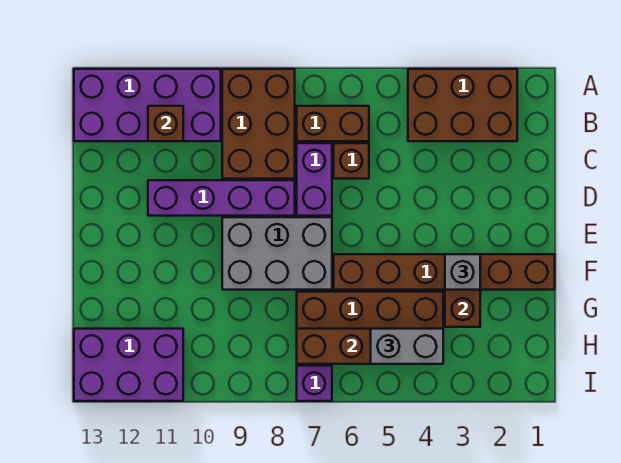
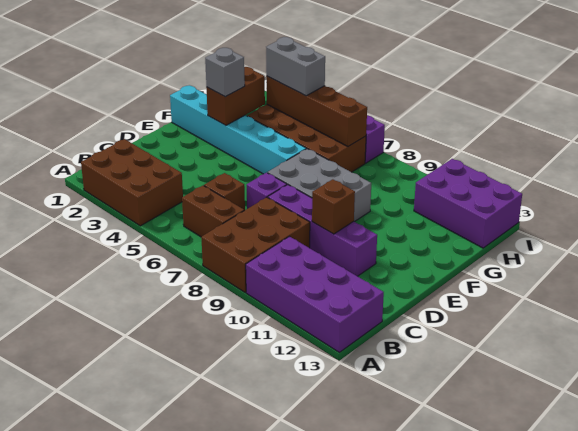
brown brick B11 level 2 -> brown brick D10 level 2
purple brick C7:D7 level 1 -> purple brick D7 level 1
brown brick F1:F6 level 1 -> cyan brick F1:F6 level 1

